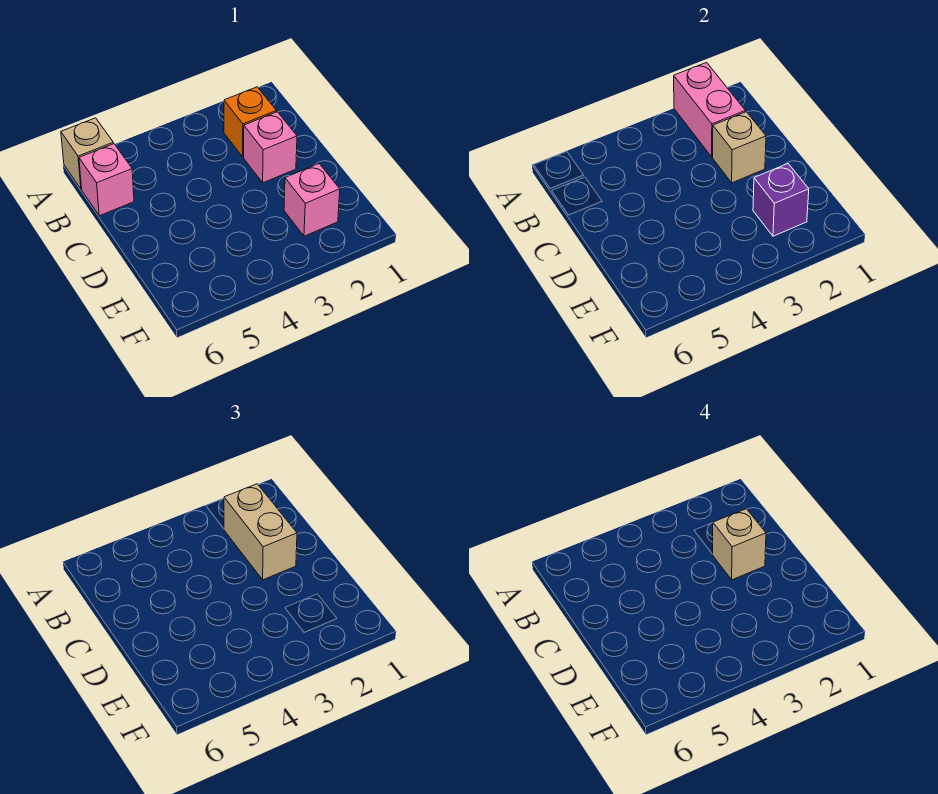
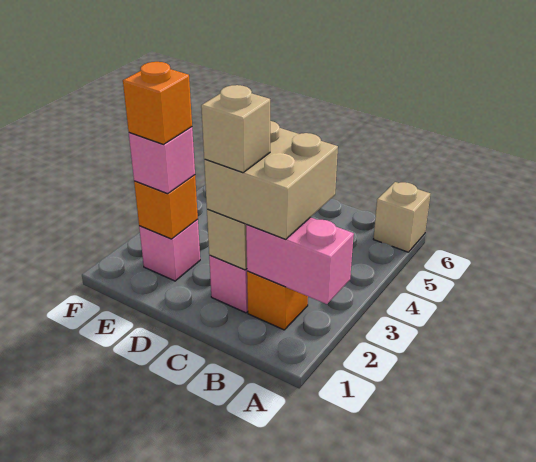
tan brick B2:C2 level 3 -> tan brick B2:C3 level 3
pink brick B6 level 1 -> pink brick E2 level 3
purple brick E2 level 2 -> orange brick E2 level 2
none -> orange brick E2 level 4

